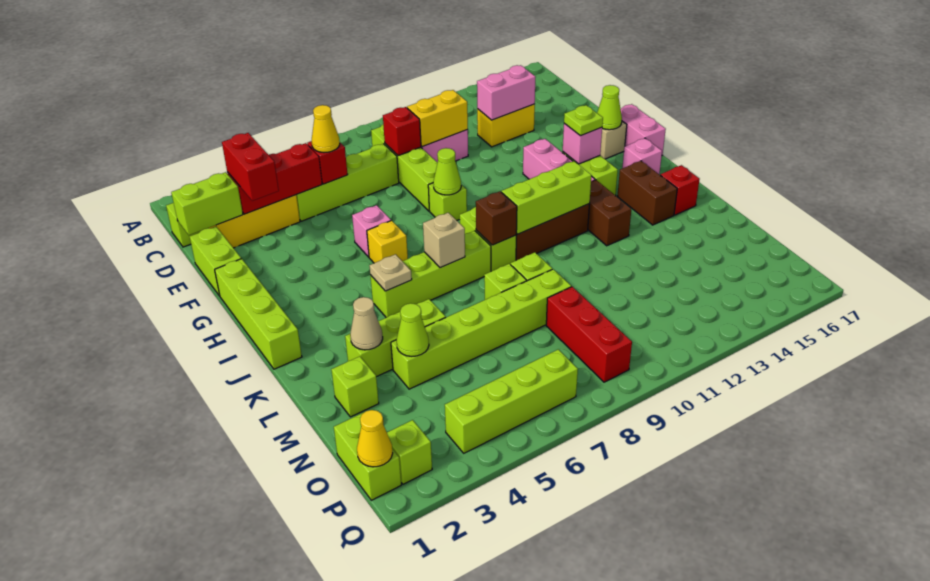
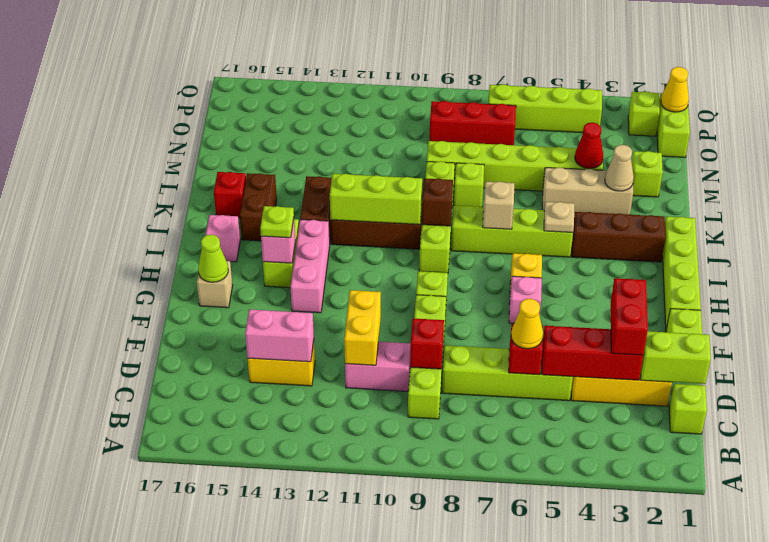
yellow brick D10:D11 level 2 -> yellow brick D11:E11 level 2
lime cone G9 level 2 -> none
pink brick G17:H17 level 1 -> none
none -> brown brick J2:J4 level 1
lime brick L3:L5 level 1 -> tan brick L3:L5 level 1
lime cone M4 level 2 -> red cone M4 level 2
red brick N9:P9 level 1 -> red brick O7:O9 level 1

